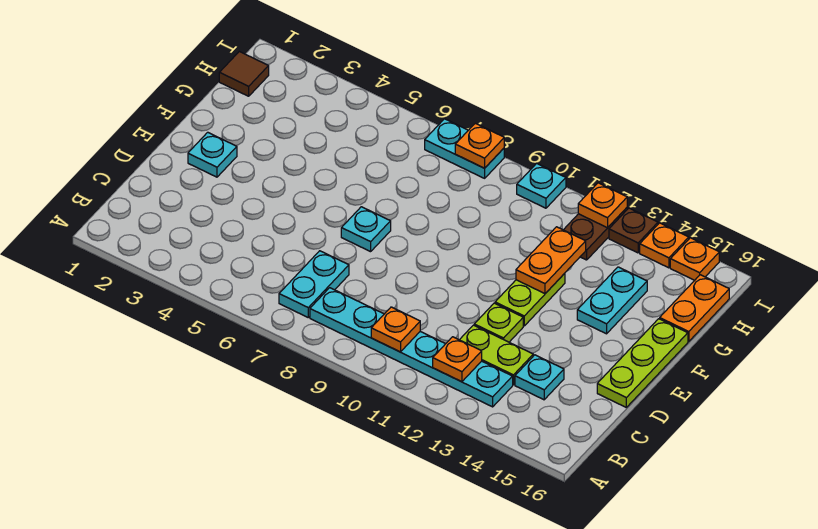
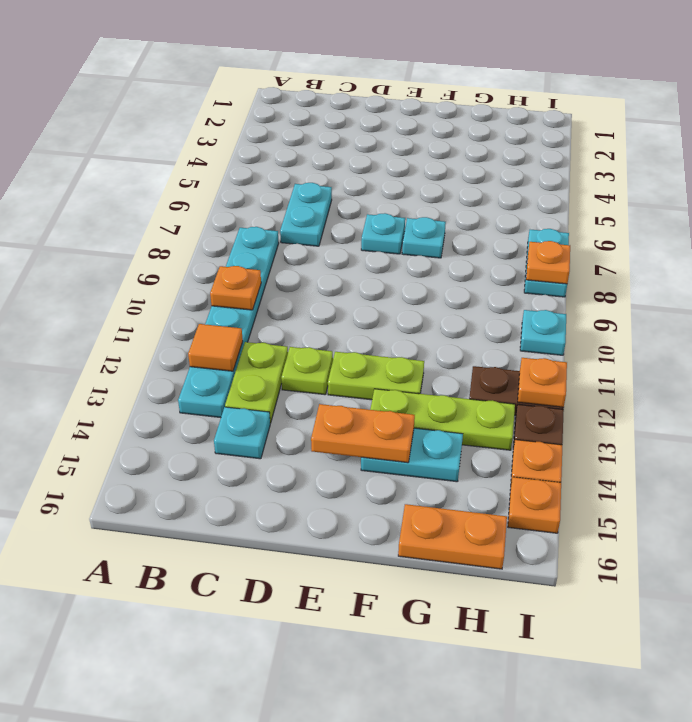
cyan plate B7:C7 level 1 -> cyan plate C6:C7 level 1
orange plate B12 level 2 -> orange tile B12 level 2
lime plate D16:F16 level 1 -> lime plate F13:H13 level 1
cyan plate E2 level 1 -> cyan plate F7 level 1
orange plate F12:G12 level 2 -> orange plate E14:F14 level 2
brown tile H1 level 1 -> none

